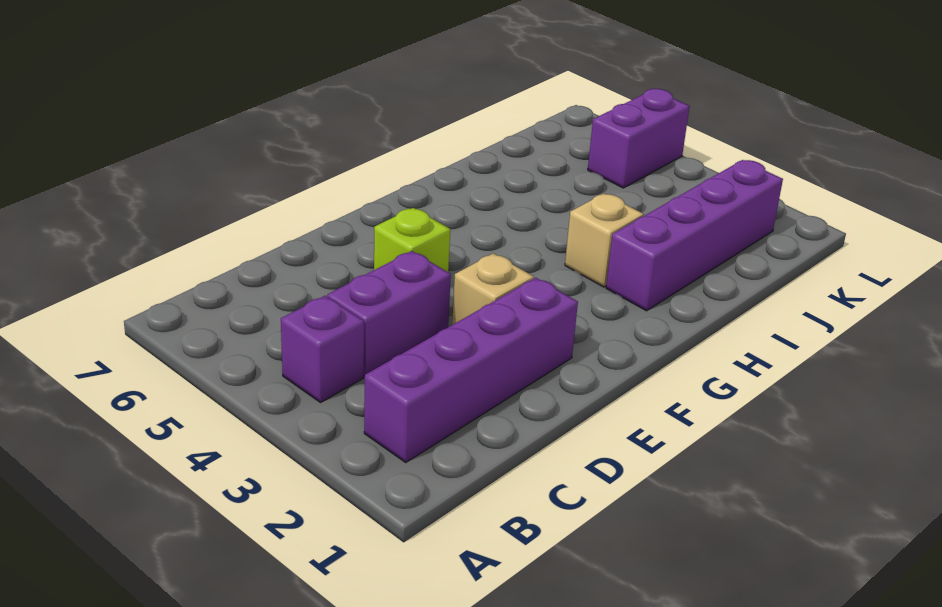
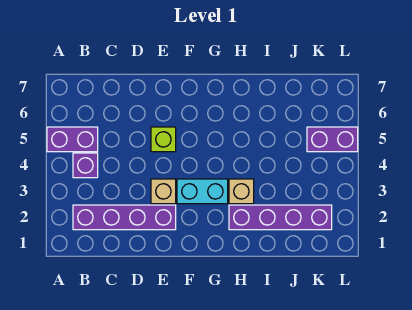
purple brick C4:D4 level 1 -> purple brick A5:B5 level 1
none -> cyan brick F3:G3 level 1

